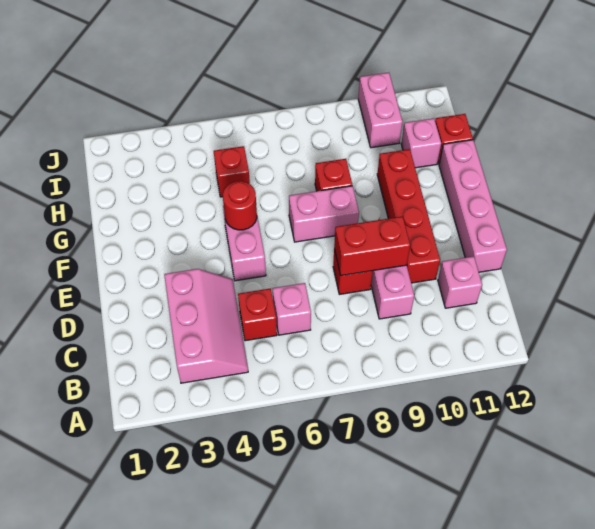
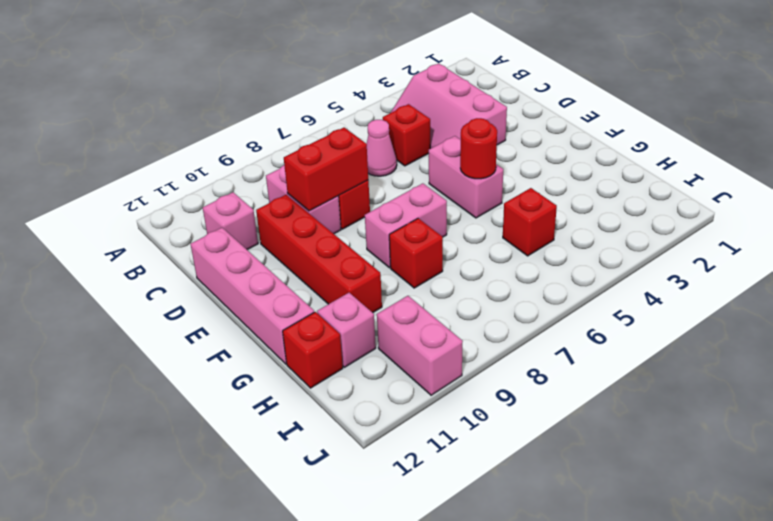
pink brick C6 level 1 -> pink cone C6 level 1

